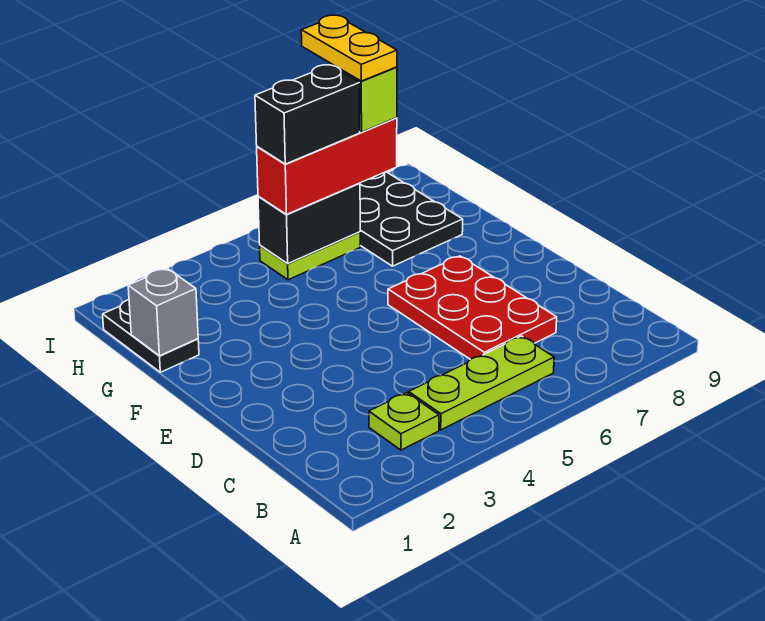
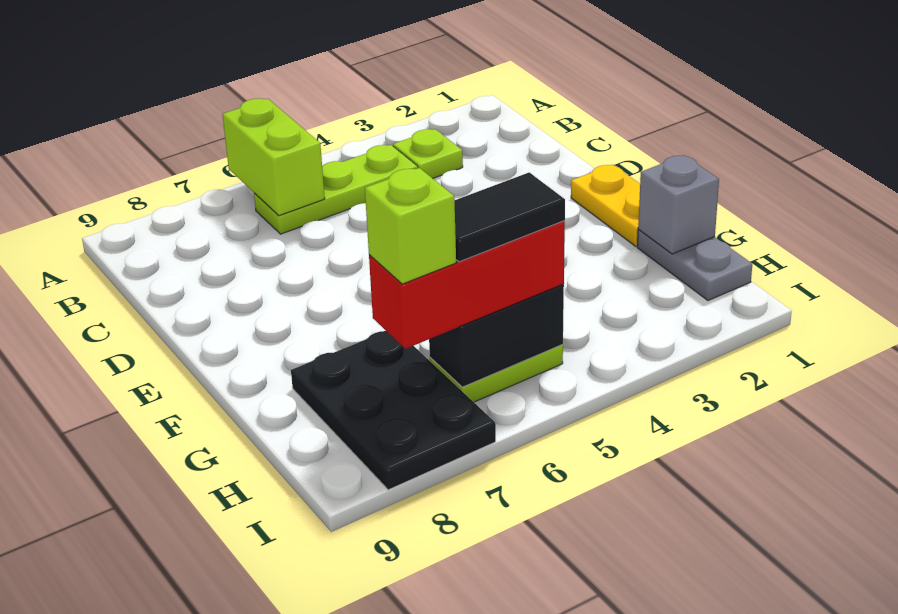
none -> lime brick A6:B6 level 2
red plate C6:E7 level 1 -> none
black plate G1:H1 level 1 -> grey plate G1:H1 level 1
black brick H5:H6 level 4 -> black tile H5:H6 level 4
yellow plate H7:I7 level 5 -> yellow plate E1:F1 level 1

